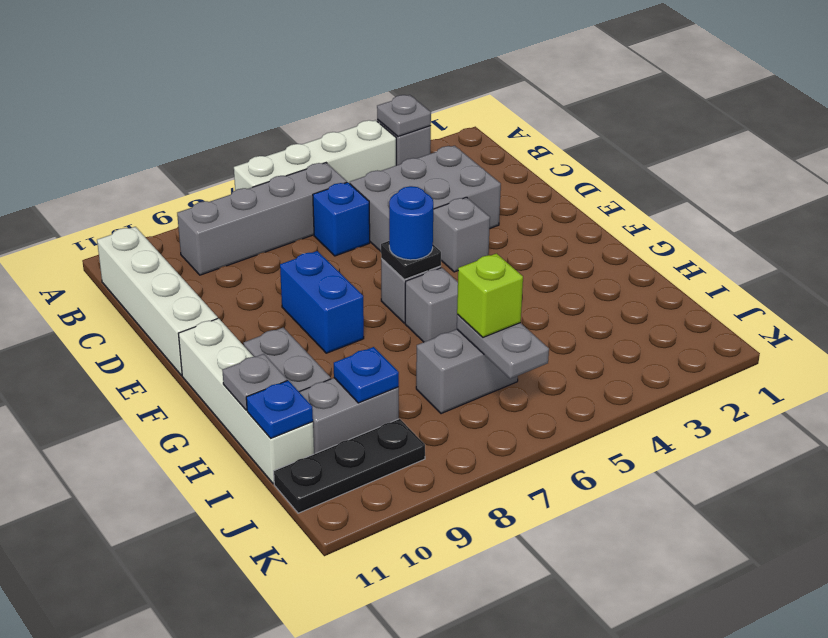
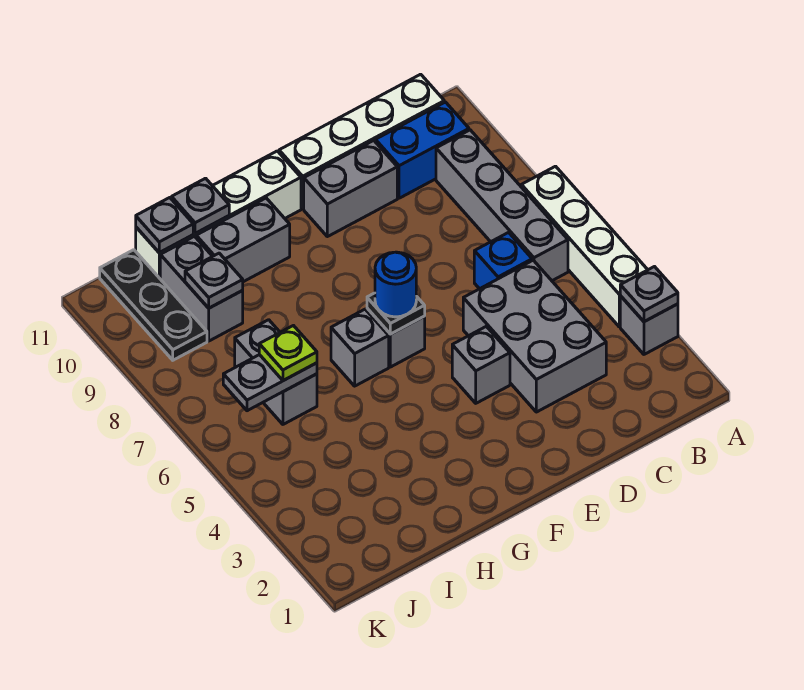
none -> grey brick D10:E10 level 1
blue brick E8:F8 level 1 -> blue brick B10:C10 level 1
lime brick I6 level 3 -> lime plate I6 level 3
blue plate I9 level 2 -> grey plate I9 level 2
blue plate I11 level 2 -> grey plate I11 level 2

